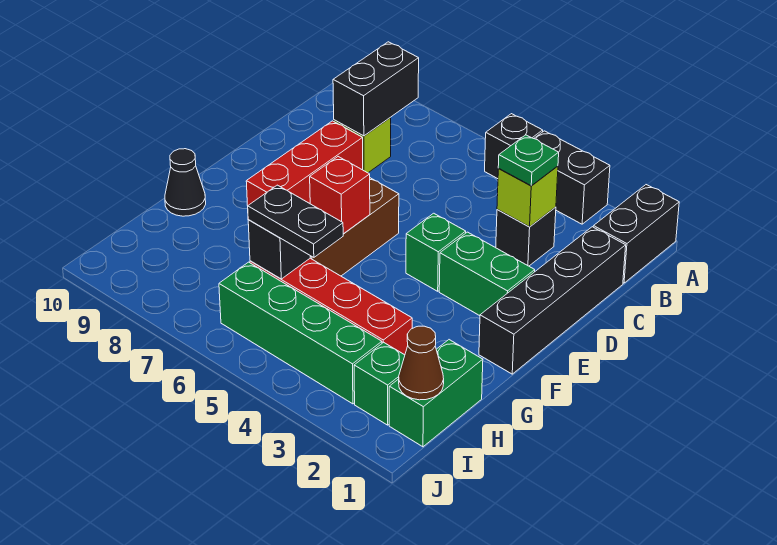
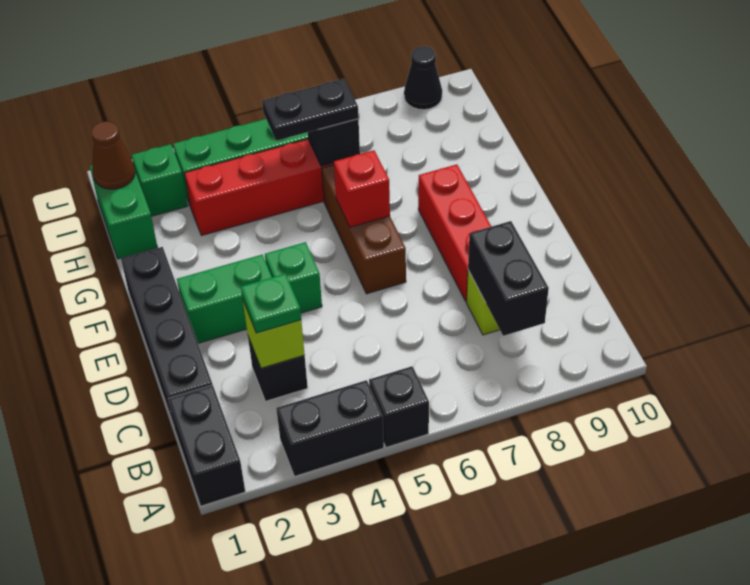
black cone G10 level 1 -> black cone J9 level 1

